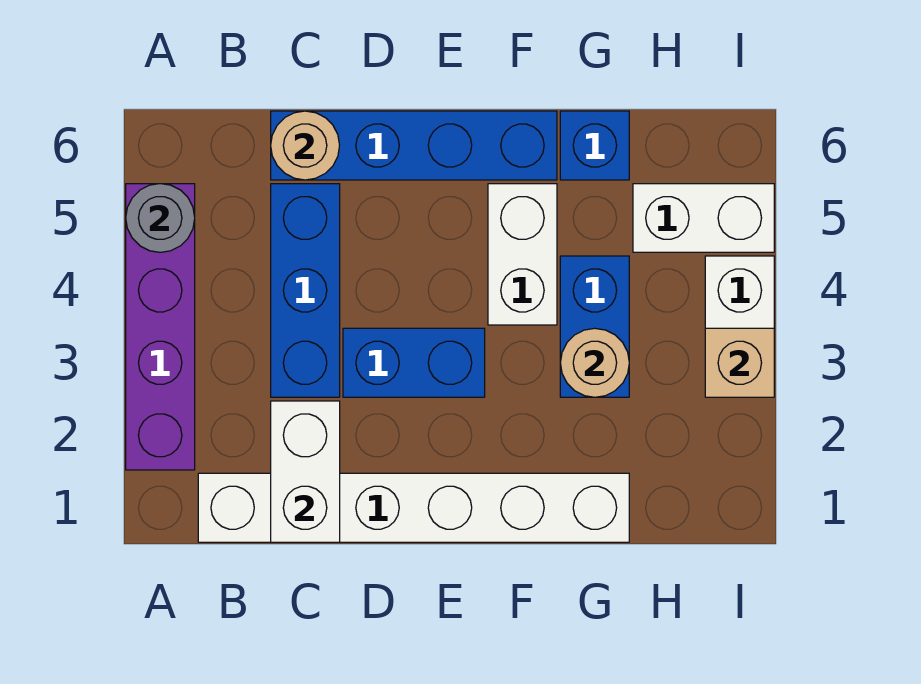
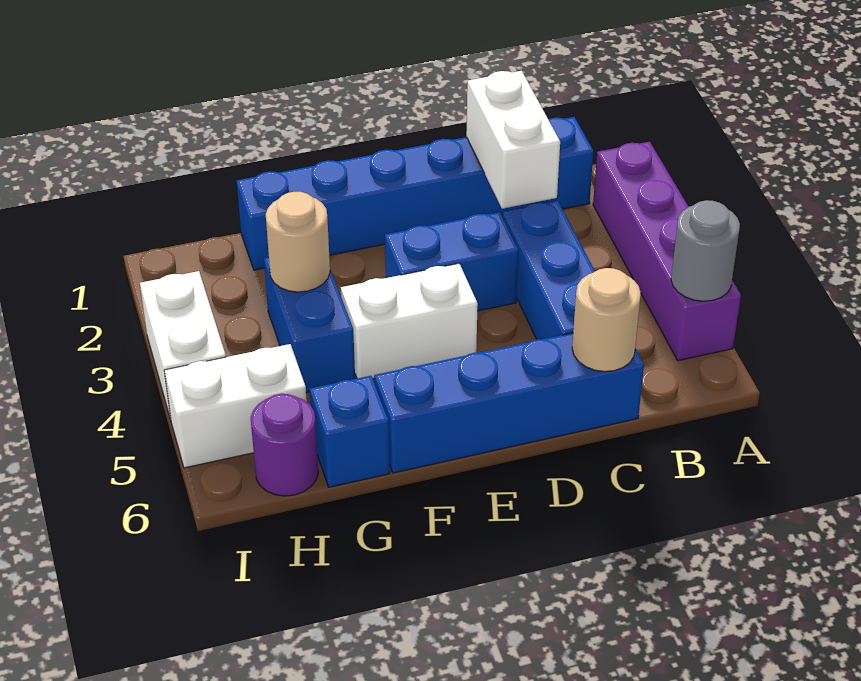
white brick B1:G1 level 1 -> blue brick B1:G1 level 1
white brick F4:F5 level 1 -> white brick E4:F4 level 1
none -> purple round brick H6 level 1
tan brick I3 level 2 -> none

